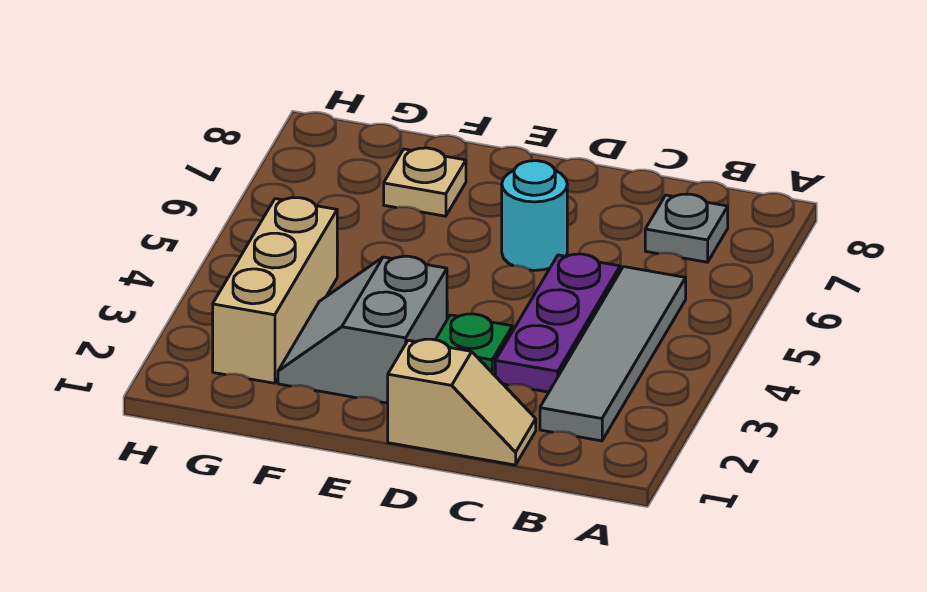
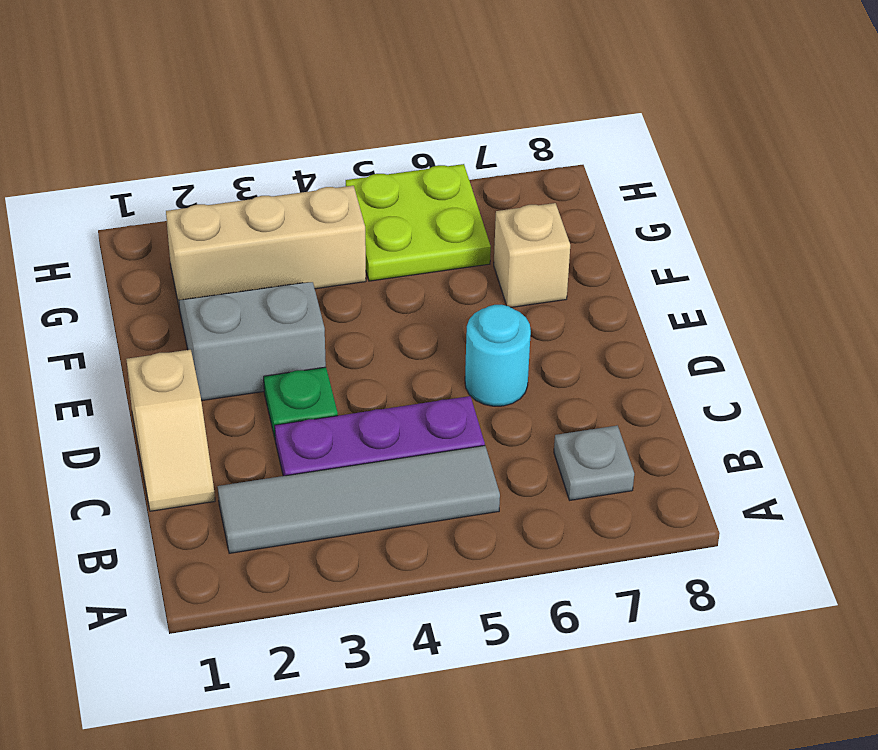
tan plate F7 level 1 -> tan brick F7 level 1
none -> lime plate G5:H6 level 1

